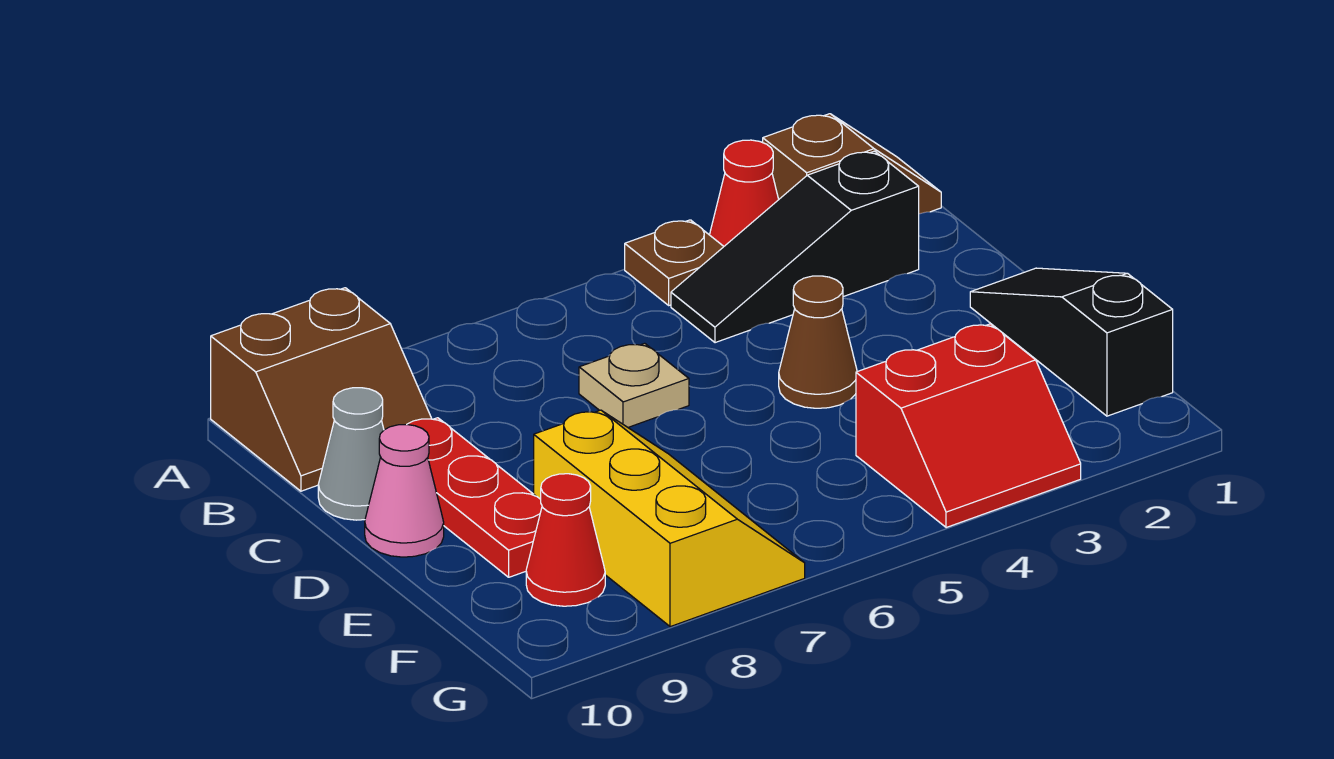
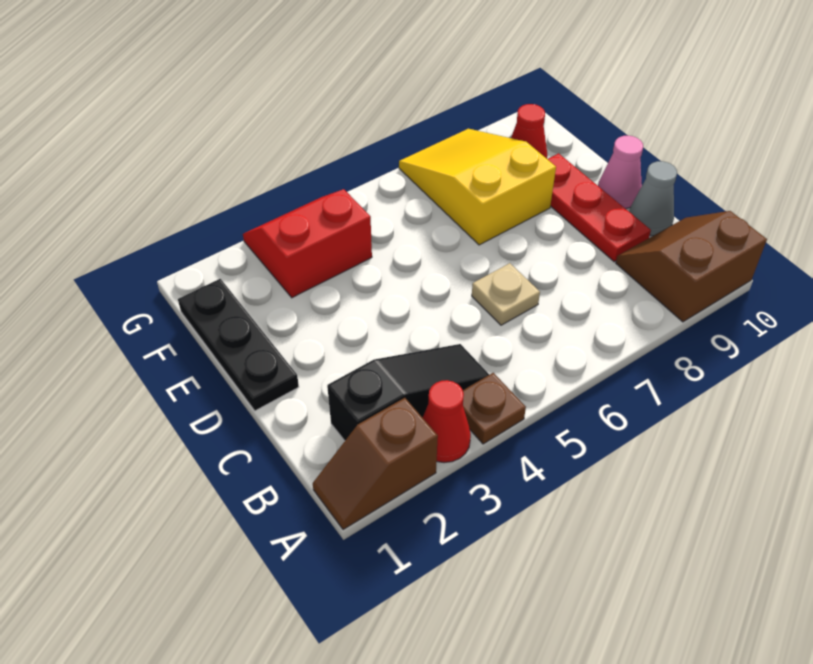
black slope D1:F1 level 1 top F -> black plate D1:F1 level 1
brown cone D4 level 1 -> none
yellow slope E7:G8 level 1 top 8 -> yellow slope E7:G8 level 1 top E

